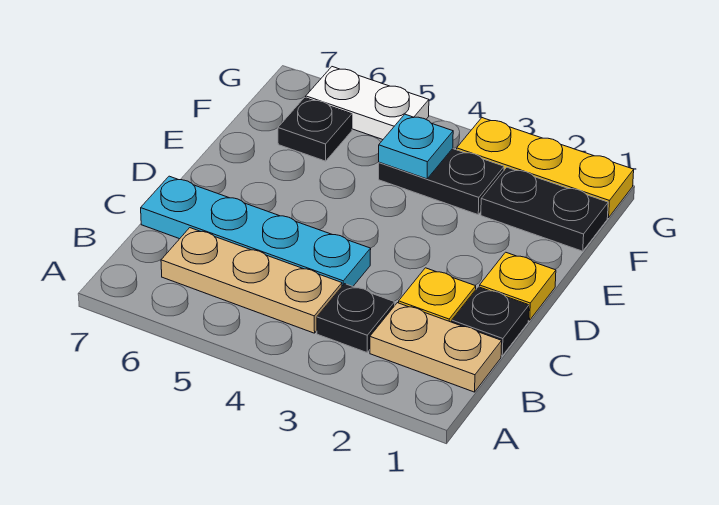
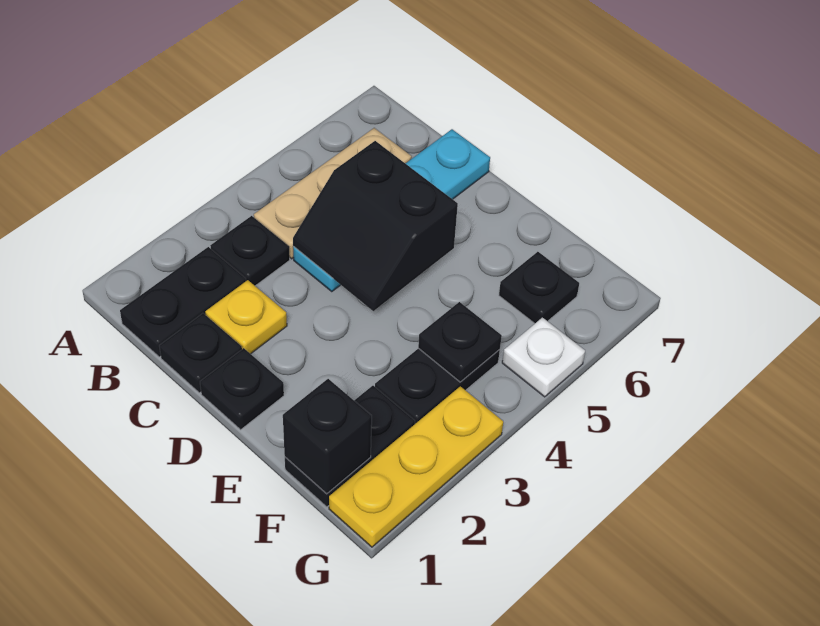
tan plate B1:B2 level 1 -> black plate B1:B2 level 1
none -> black slope C4:D5 level 2 top 5
yellow plate D1 level 1 -> black plate D1 level 1
none -> black brick F1 level 2
cyan plate F4 level 2 -> black plate F4 level 2
white plate G5:G6 level 1 -> white plate G5 level 1

